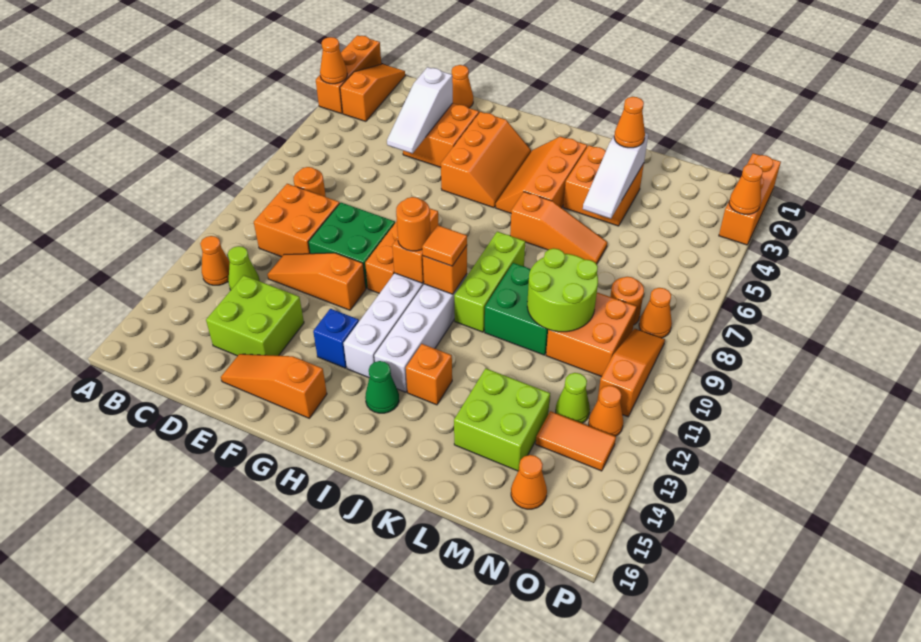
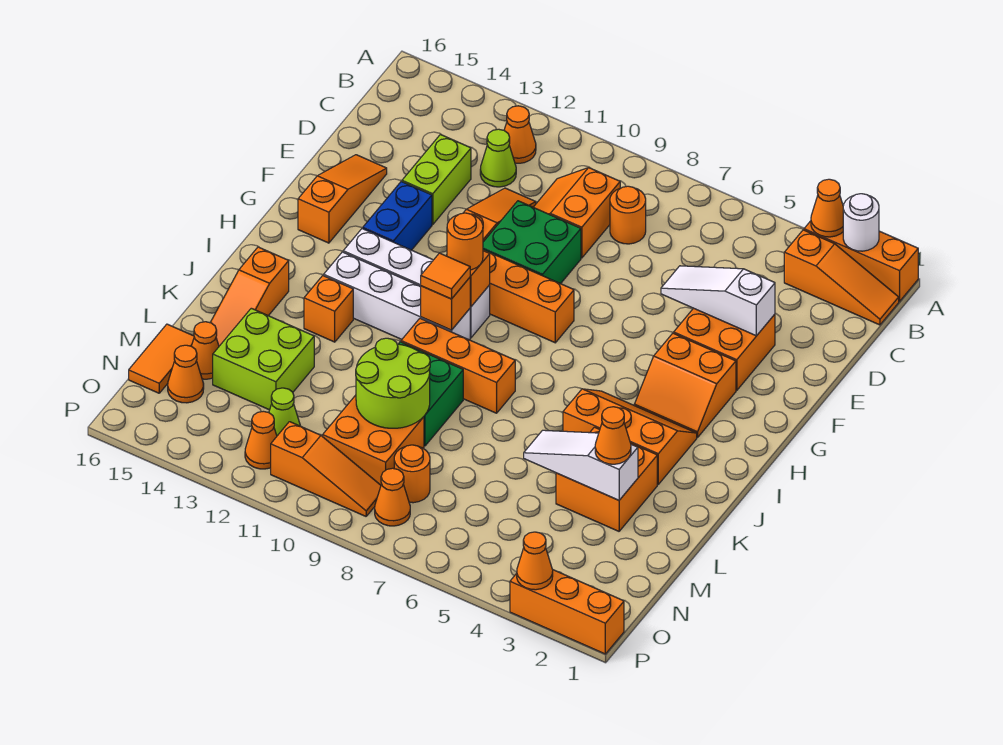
none -> white round brick A2 level 2
orange brick C9:D10 level 1 -> orange slope C9:D10 level 1 top 9
lime brick D13:E14 level 1 -> lime brick D13:E13 level 1
orange cone E1 level 1 -> orange cone M15 level 1
orange slope G3:H5 level 1 top G -> orange slope G3:H4 level 1 top G
blue brick G13 level 1 -> blue brick F13:G13 level 1
green cone I14 level 1 -> none
orange slope J6:L6 level 1 top J -> orange slope J15:L15 level 1 top J
lime brick J8:J10 level 1 -> orange brick J8:J10 level 1
orange tile N13:O13 level 1 -> orange tile M16:N16 level 1

